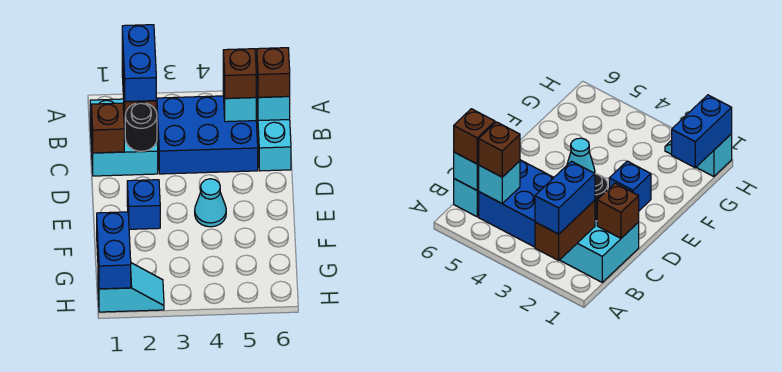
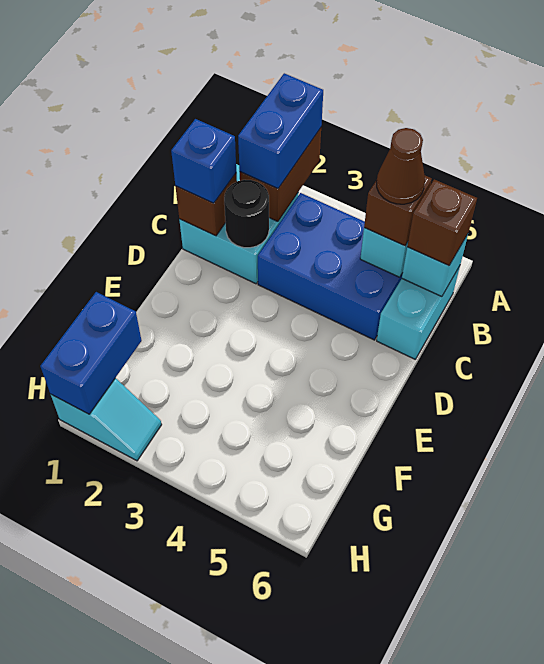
none -> brown cone B5 level 4
blue brick E2 level 1 -> blue brick C1 level 3
cyan cone E4 level 1 -> none

